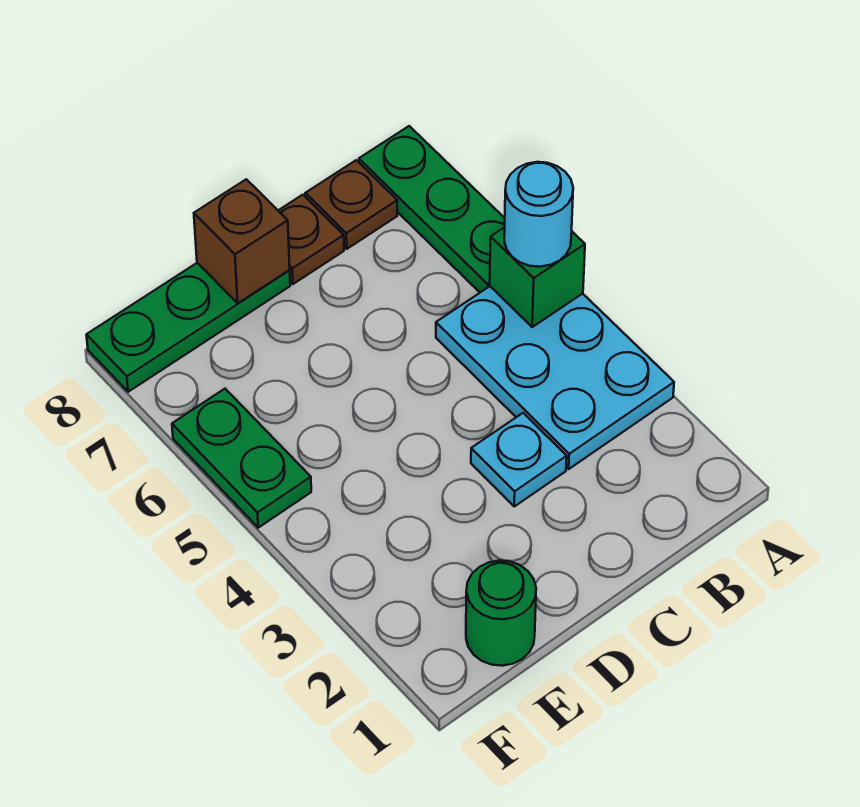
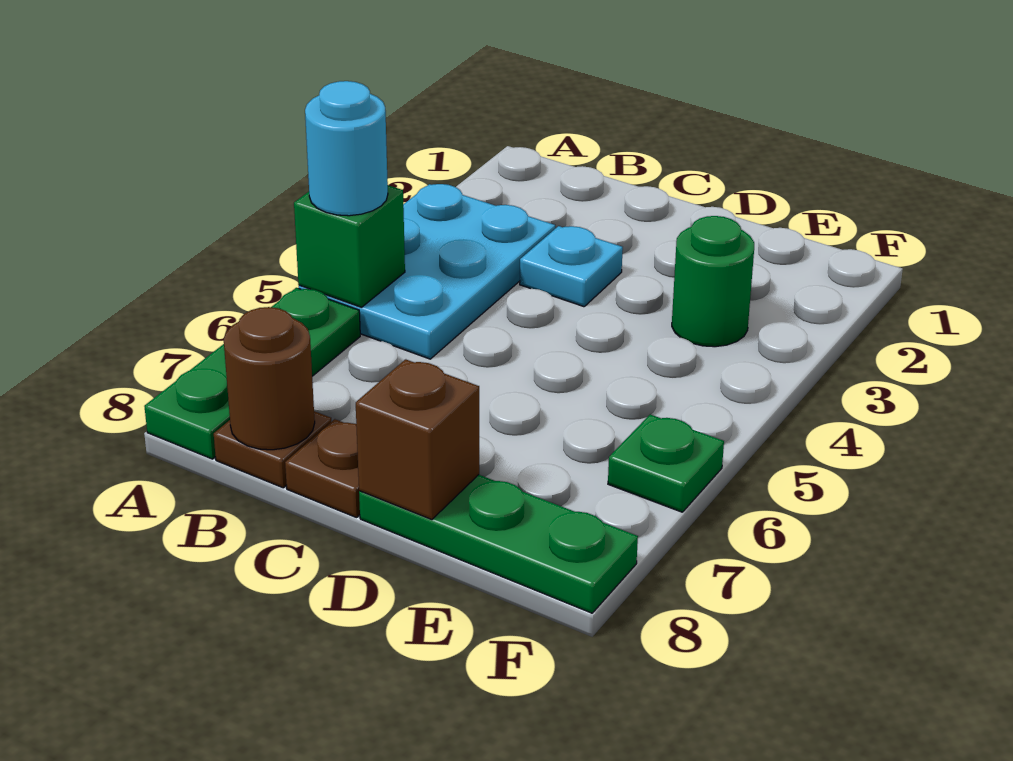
none -> brown round brick B8 level 2
green round brick E1 level 1 -> green round brick E3 level 1
green plate F5:F6 level 1 -> green plate F6 level 1

